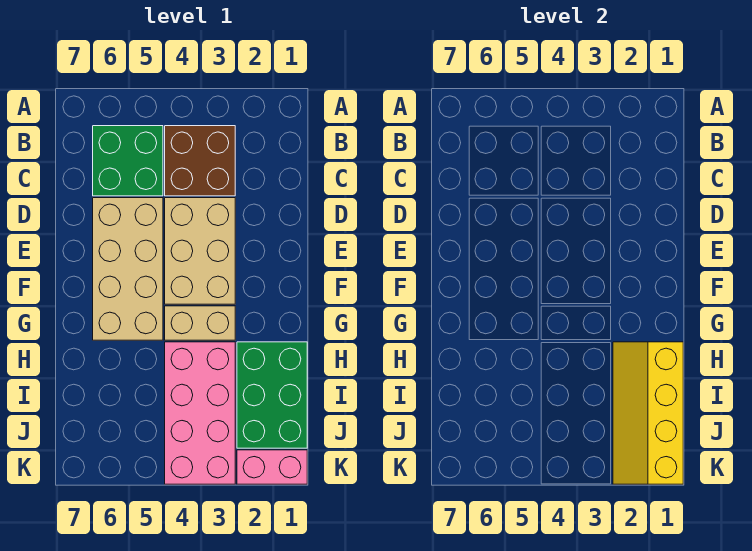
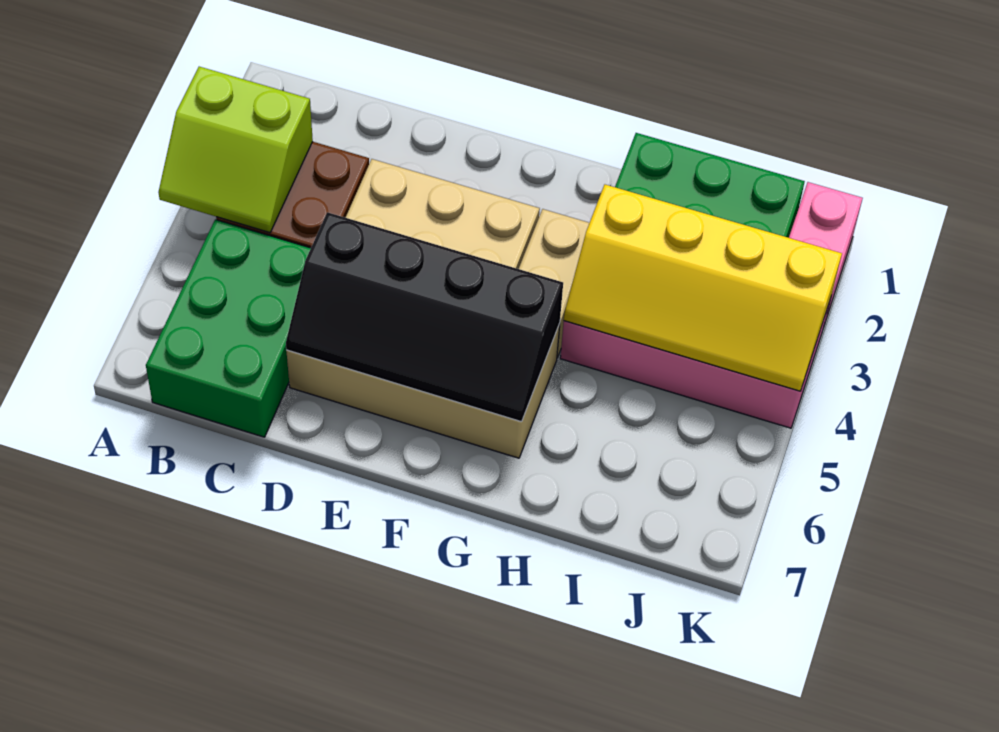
none -> lime slope A3:B4 level 2 top 3
green brick B5:C6 level 1 -> green brick B5:C7 level 1
none -> black slope D5:G6 level 2 top 5
yellow slope H1:K2 level 2 top 1 -> yellow slope H3:K4 level 2 top 3

